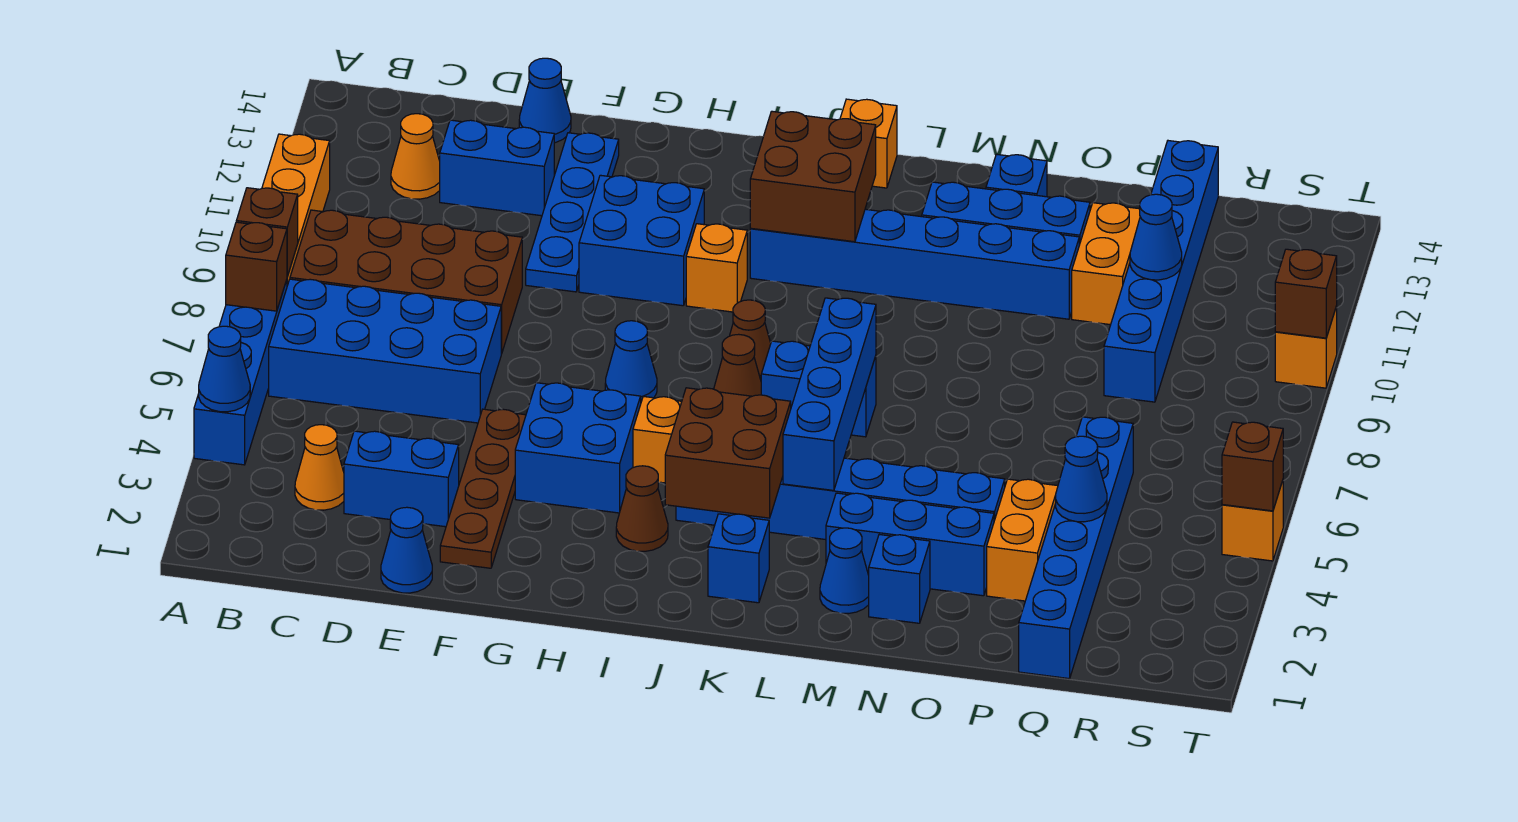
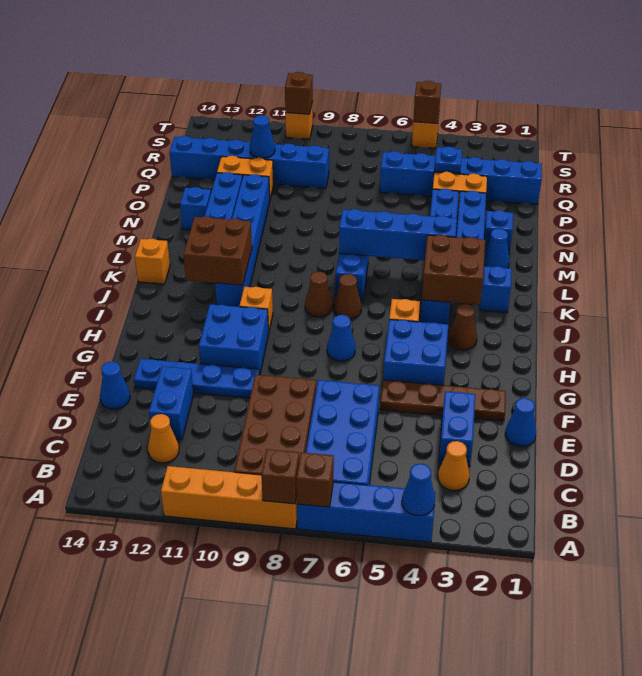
blue cone Q4 level 2 -> blue plate Q4 level 2

